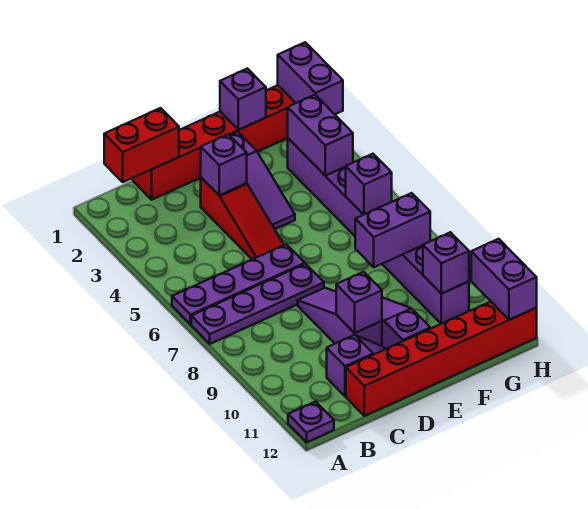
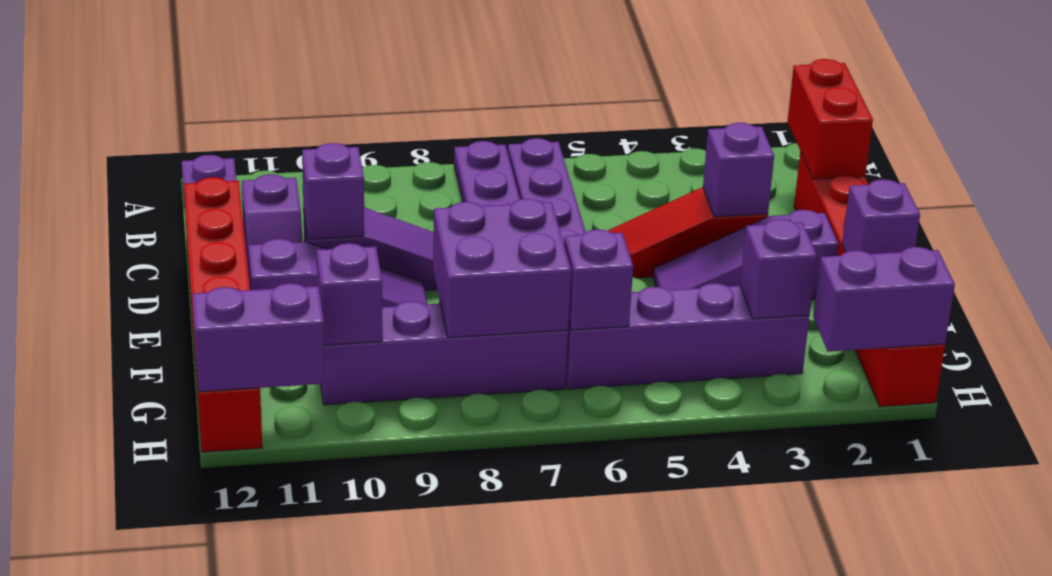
purple brick F8:G8 level 2 -> purple brick F7:G8 level 2
purple brick G3:G4 level 2 -> purple brick G3 level 2

